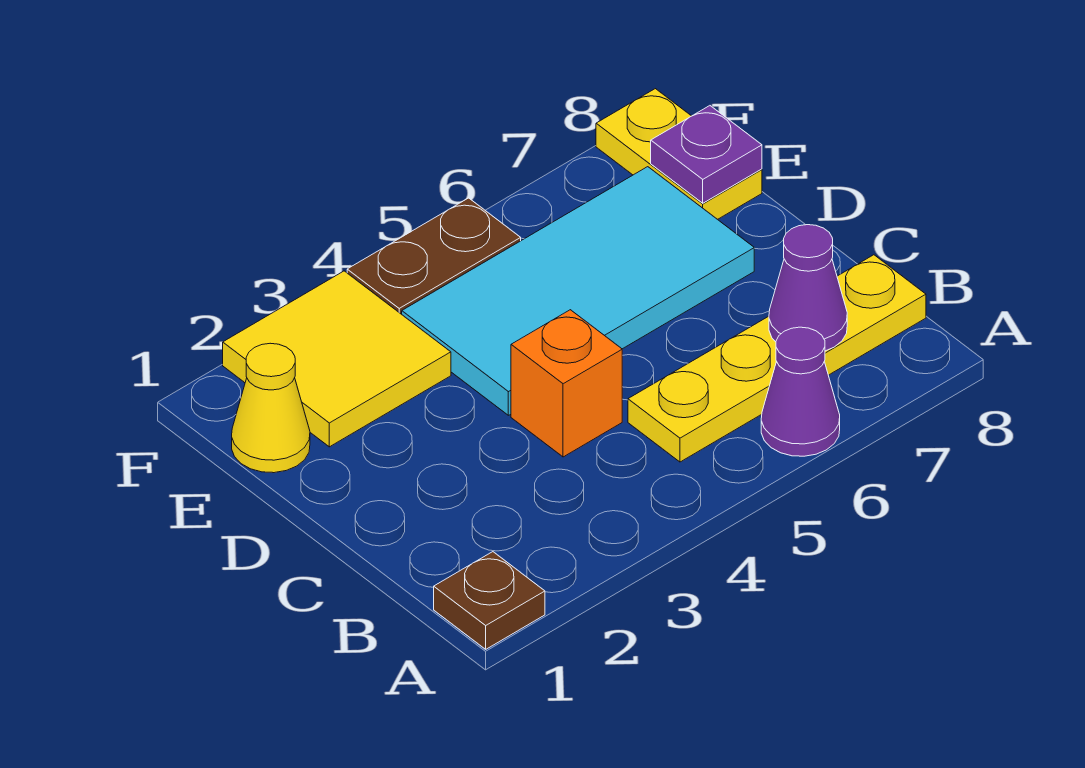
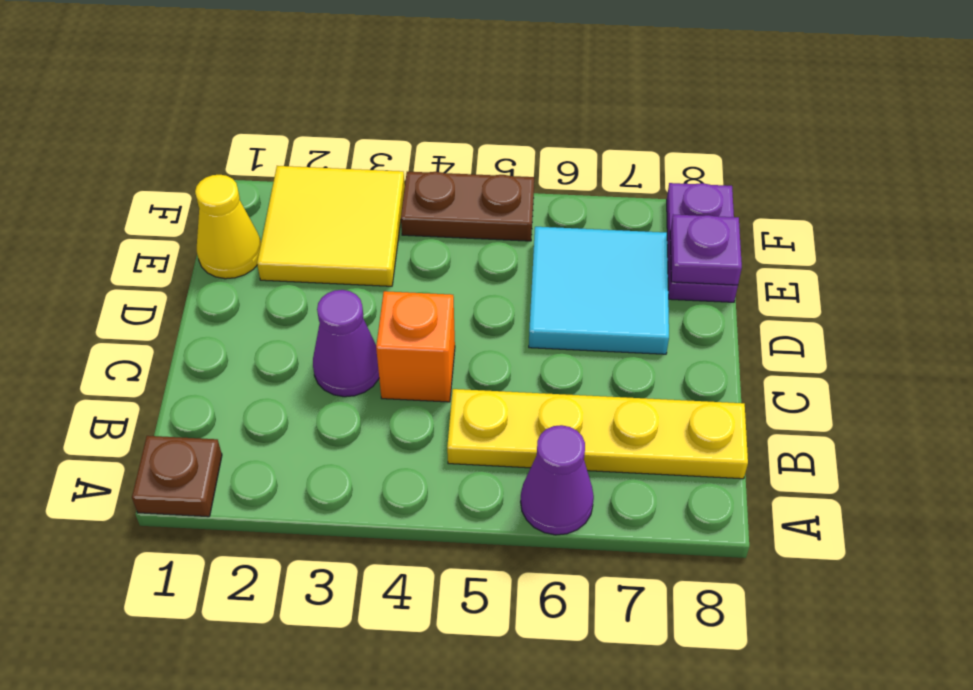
purple cone B7 level 2 -> purple cone C3 level 1
cyan tile D4:E7 level 1 -> cyan tile D6:E7 level 1
yellow plate E8:F8 level 1 -> purple plate E8:F8 level 1

